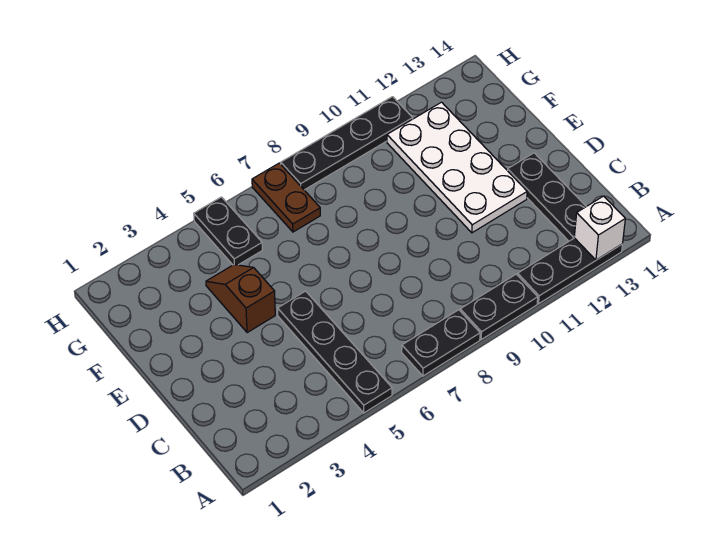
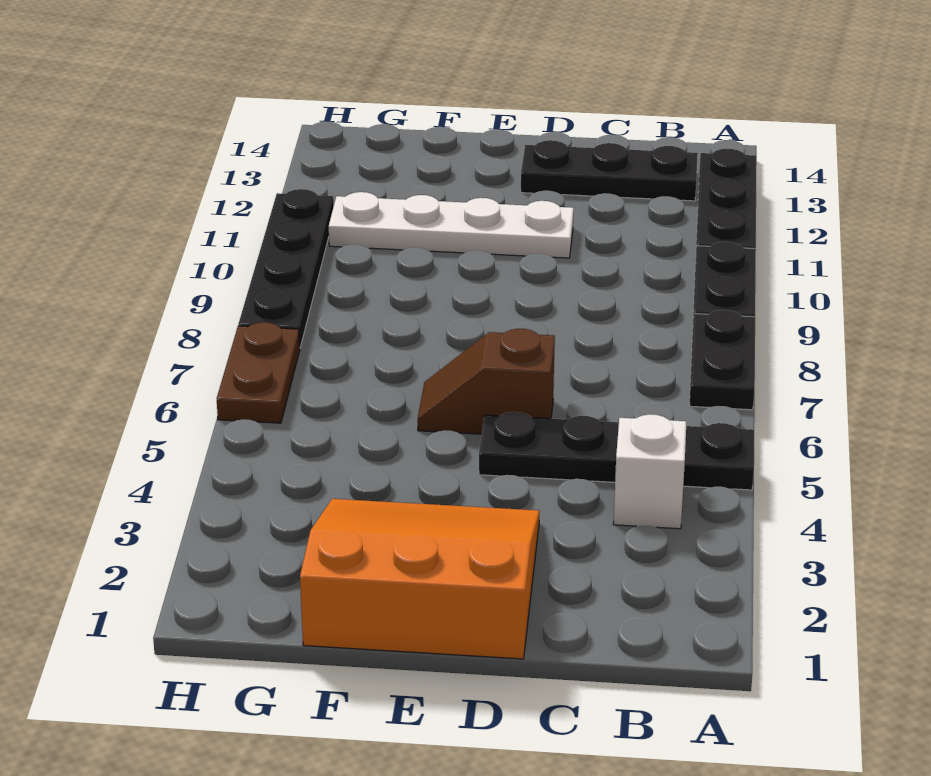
white brick A13 level 2 -> white brick B4 level 1
none -> orange slope D1:F3 level 1 top 1
white plate D11:G12 level 1 -> white plate D11:G11 level 1
brown slope E4:F4 level 1 top E -> brown slope D6:E6 level 1 top D
black plate G5:H5 level 1 -> none
brown plate G7:H7 level 1 -> brown plate H6:H7 level 1

